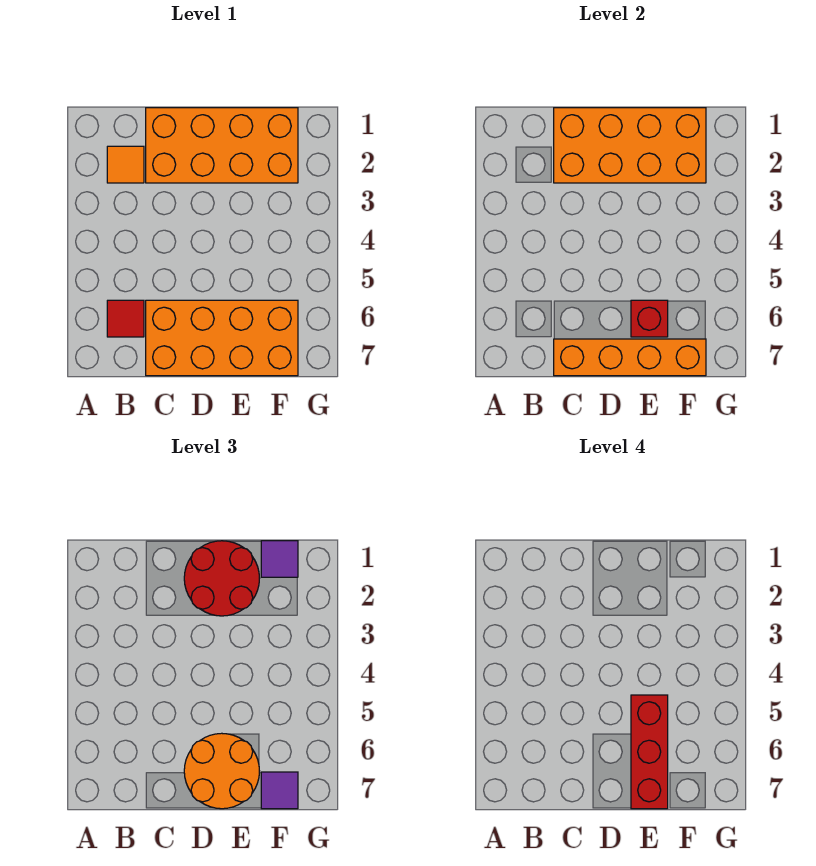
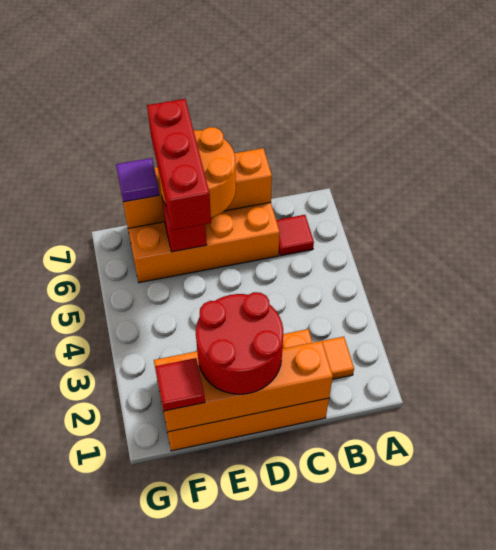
orange brick C1:F2 level 2 -> orange brick C1:F1 level 2
purple tile F1 level 3 -> red tile F1 level 3

